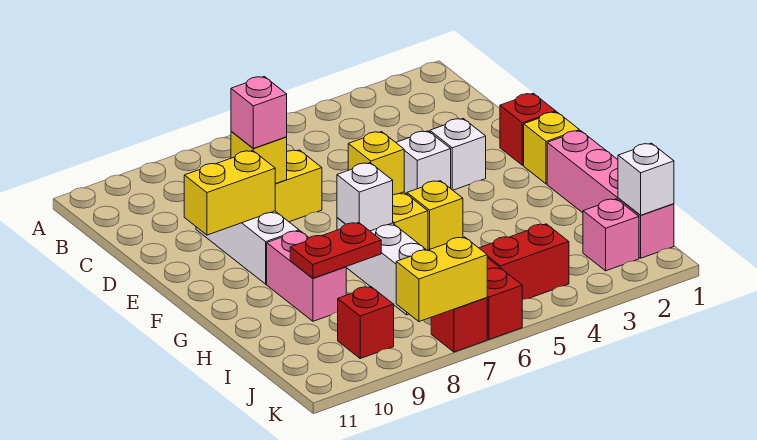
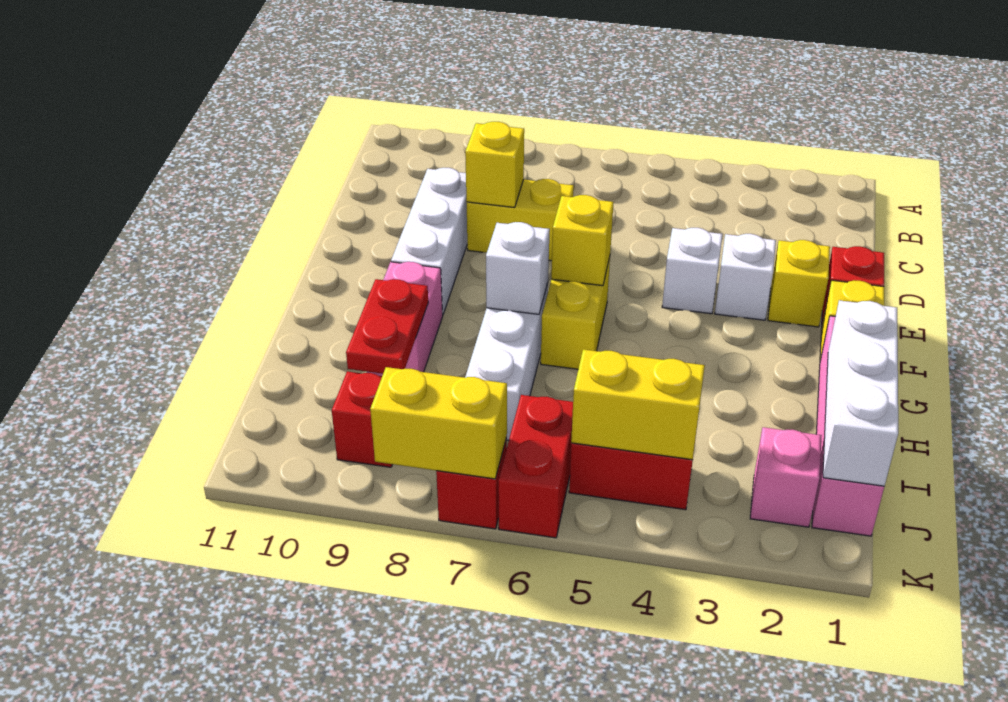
pink brick D8 level 3 -> none
yellow brick E9:E10 level 2 -> yellow brick J4:J5 level 2
yellow brick G5 level 1 -> yellow brick E2 level 1
red plate H8:H9 level 2 -> red plate H9:I9 level 2
white brick J1 level 2 -> white brick H1:J1 level 2

